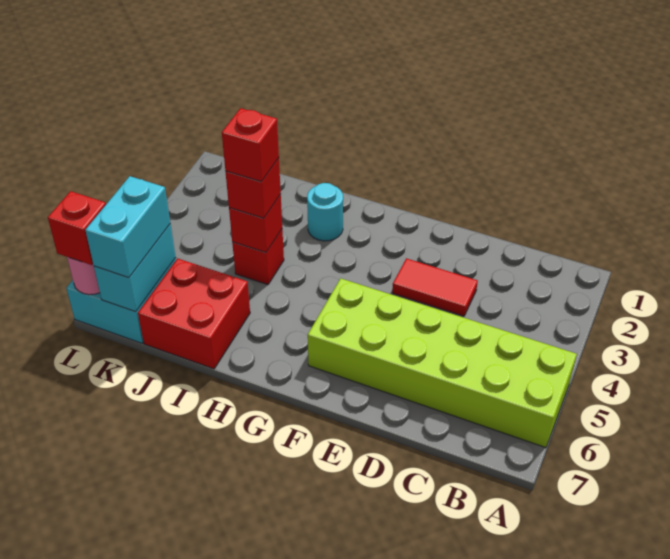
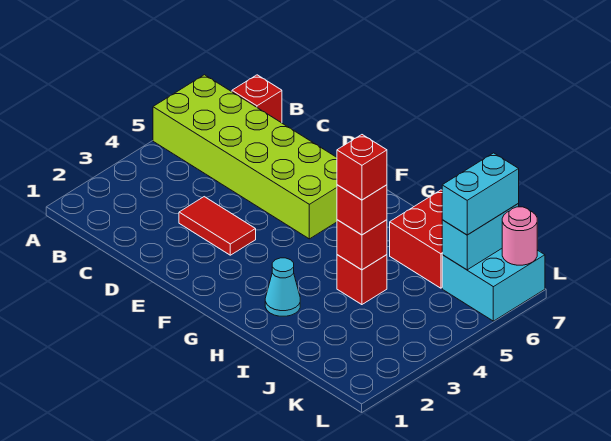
cyan round brick H2 level 1 -> cyan cone H2 level 1
red brick L7 level 3 -> red brick B7 level 1

